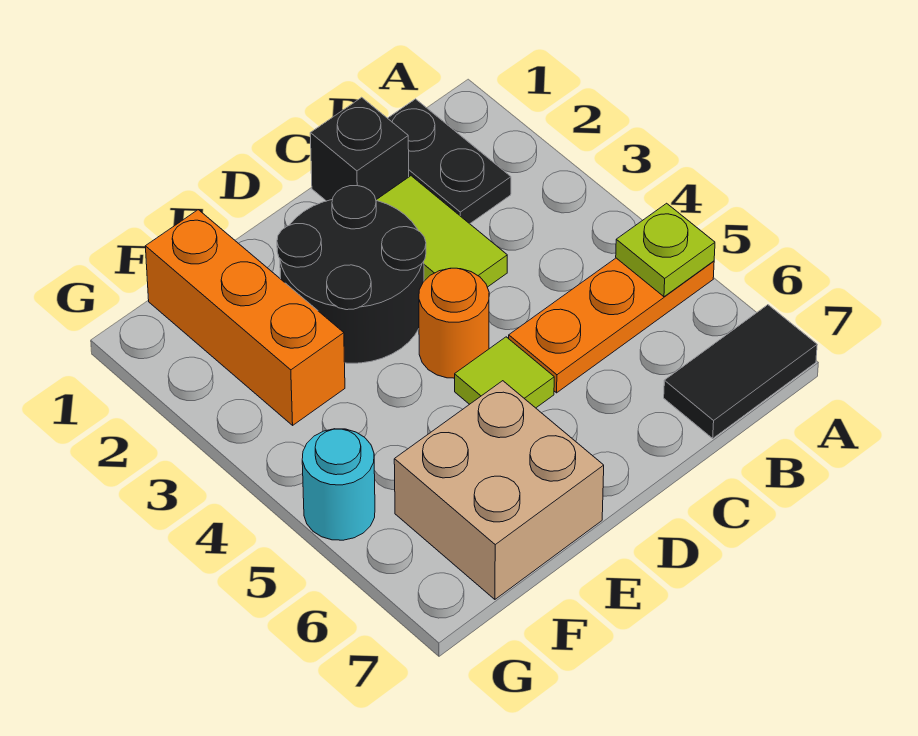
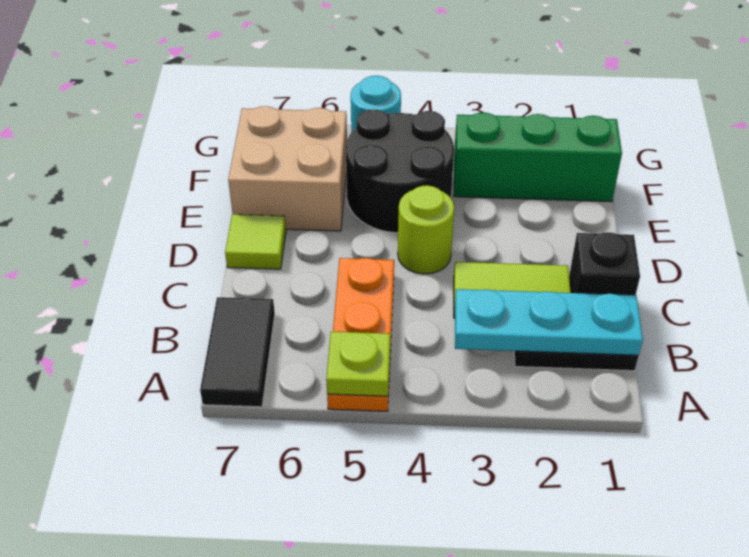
none -> cyan plate B1:B3 level 2
black round brick D2:E3 level 1 -> black round brick E4:F5 level 1
orange round brick D4 level 1 -> lime round brick D4 level 1
lime tile D5 level 1 -> lime tile D7 level 1
orange brick F1:F3 level 1 -> green brick F1:F3 level 1

